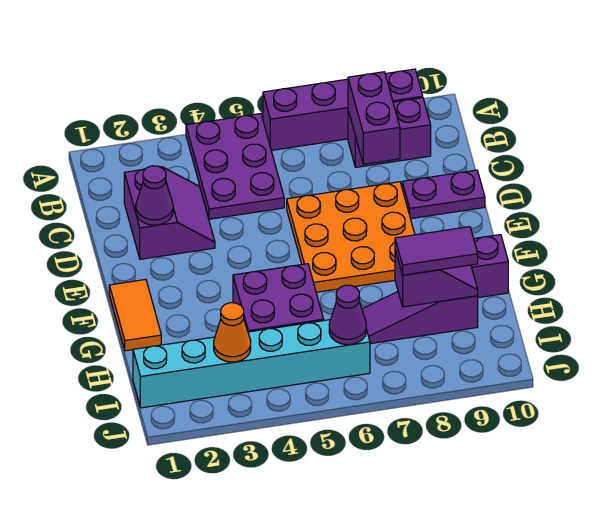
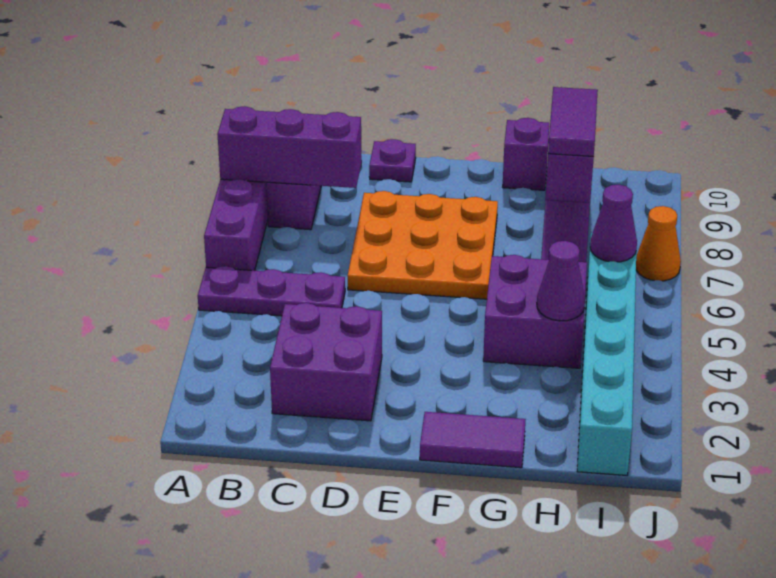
purple plate A4:C5 level 1 -> purple plate A5:C5 level 1
purple brick B8:C8 level 2 -> purple brick A8:C8 level 2
purple slope C2:D3 level 1 top 2 -> purple brick C2:D3 level 1
purple cone D2 level 2 -> purple cone H4 level 2
purple plate D9:D10 level 1 -> purple plate D10 level 1
orange tile F1:G1 level 1 -> purple tile F1:G1 level 1
orange cone I3 level 2 -> orange cone J7 level 1

